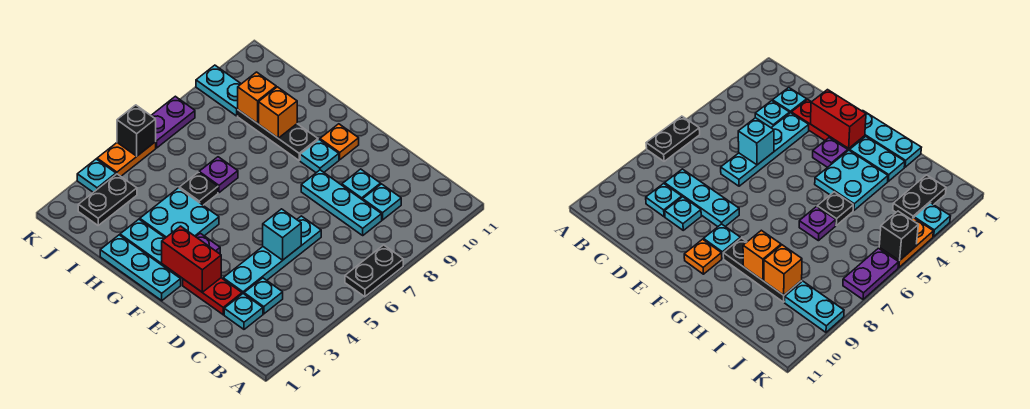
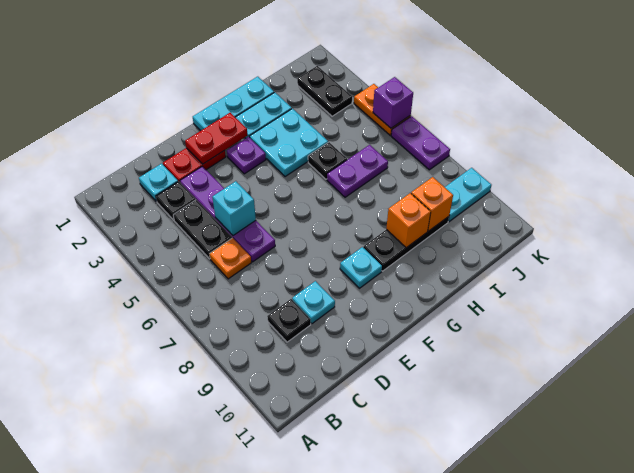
black plate A6:A7 level 1 -> black plate C4:C5 level 1
cyan plate C3 level 1 -> black plate C3 level 1
cyan plate C8:E8 level 1 -> none
cyan plate C9 level 1 -> black plate C9 level 1
cyan plate D3:D6 level 1 -> purple plate D3:D6 level 1
red brick E2:F2 level 2 -> red plate E2:F2 level 2
orange plate F10 level 1 -> orange plate C6 level 1
purple plate H6 level 1 -> purple plate H6:I6 level 1
cyan plate K3 level 1 -> none
black brick K5 level 2 -> purple brick K5 level 2

